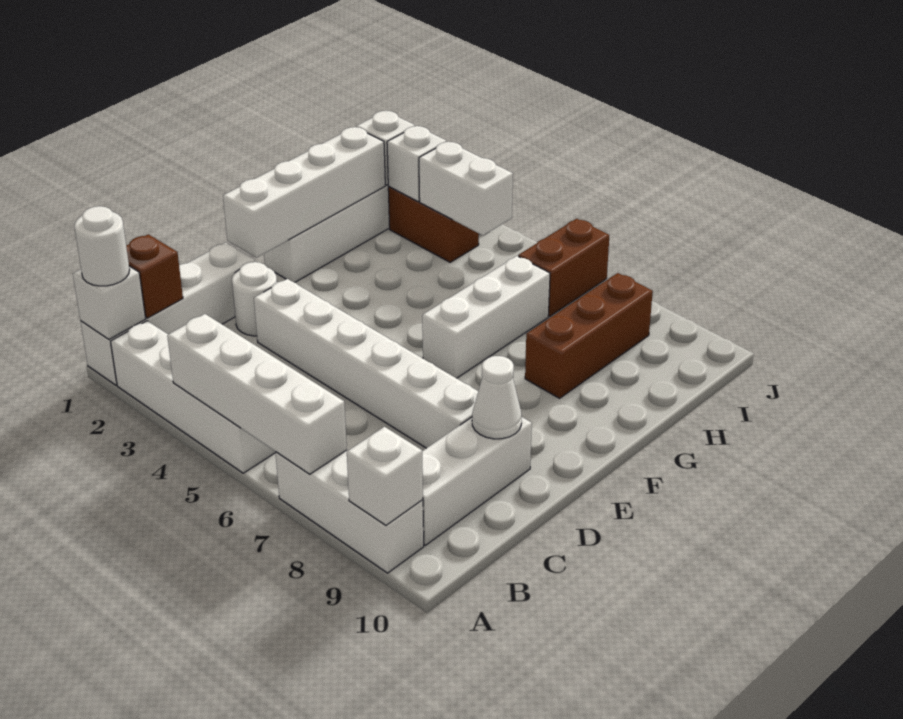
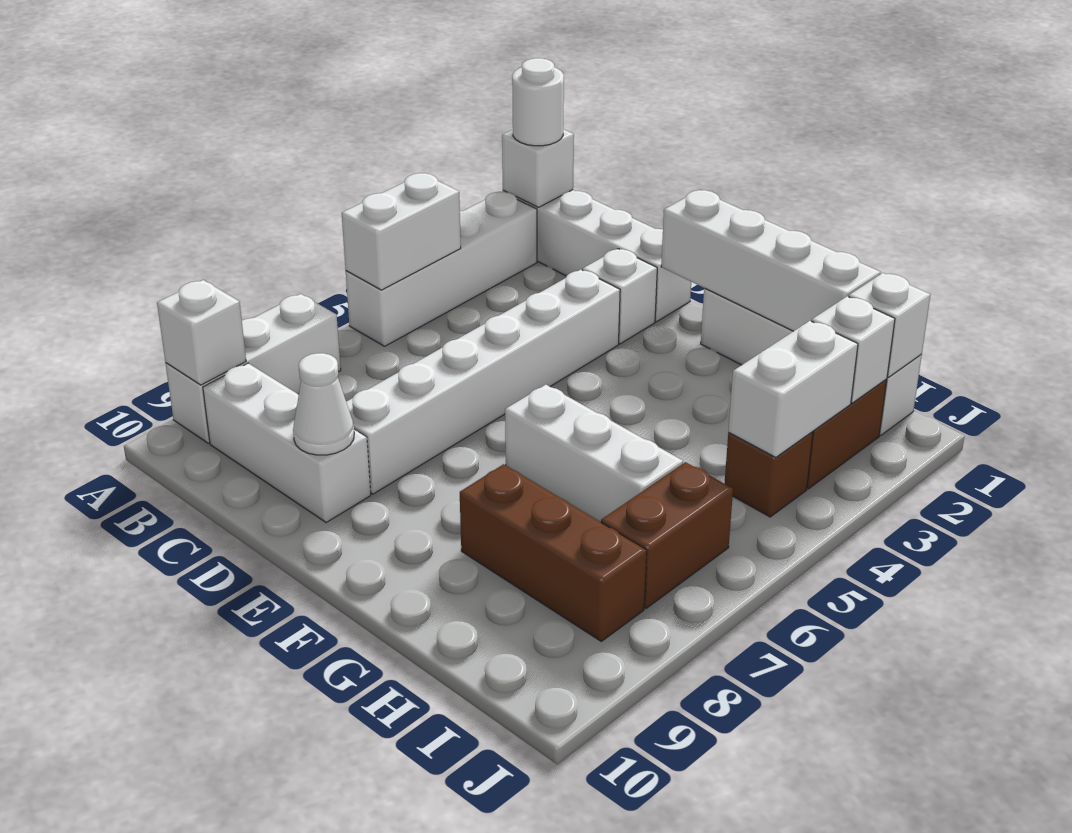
white brick A4:A7 level 2 -> white brick A4:A5 level 2
brown brick B1 level 2 -> brown brick I4 level 1
white round brick D2 level 1 -> white brick D2 level 1
brown brick I6:J6 level 1 -> brown brick I6:I7 level 1

